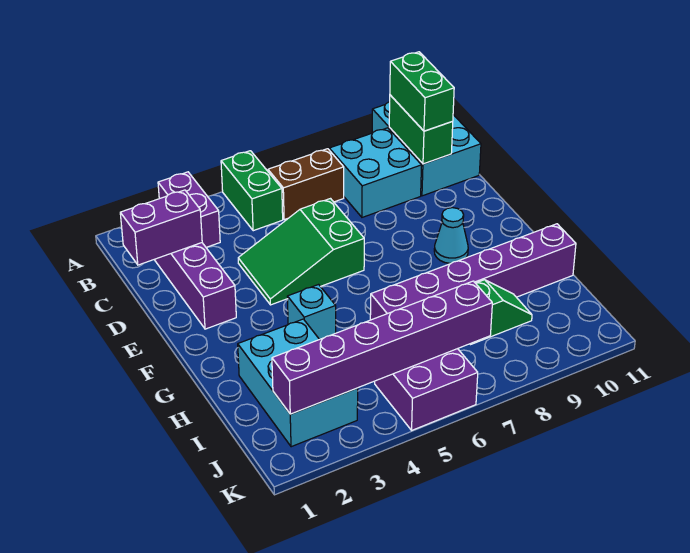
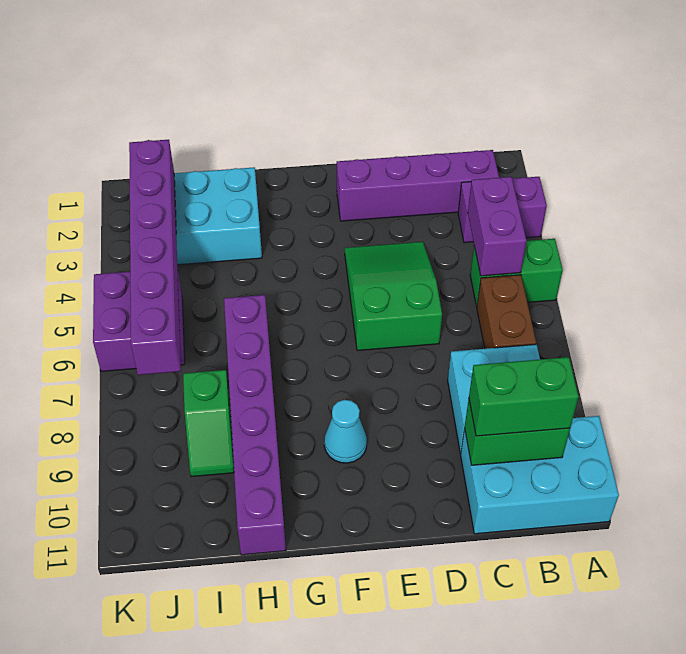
purple brick C1:C2 level 2 -> purple brick B4:B5 level 2
cyan brick G4 level 1 -> none

